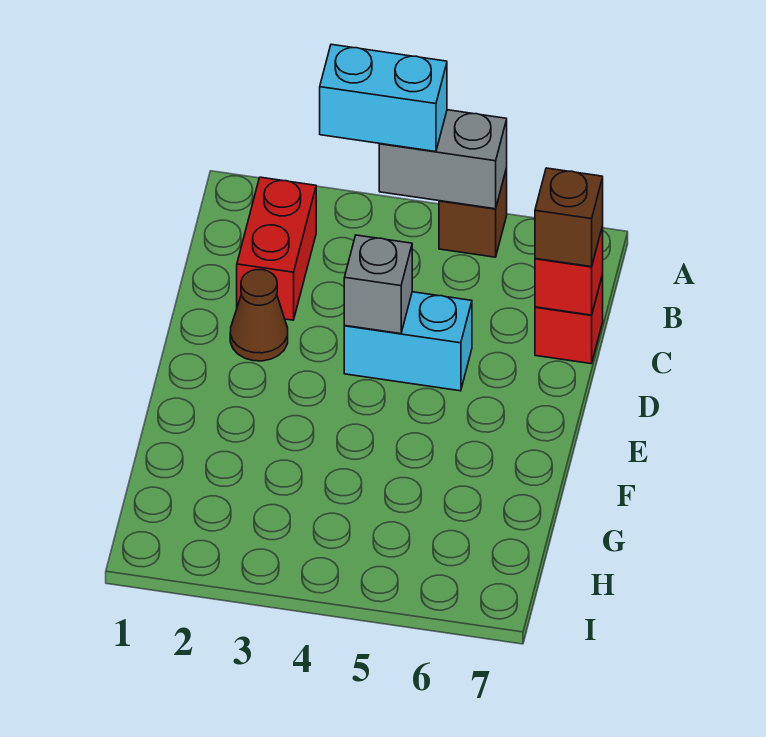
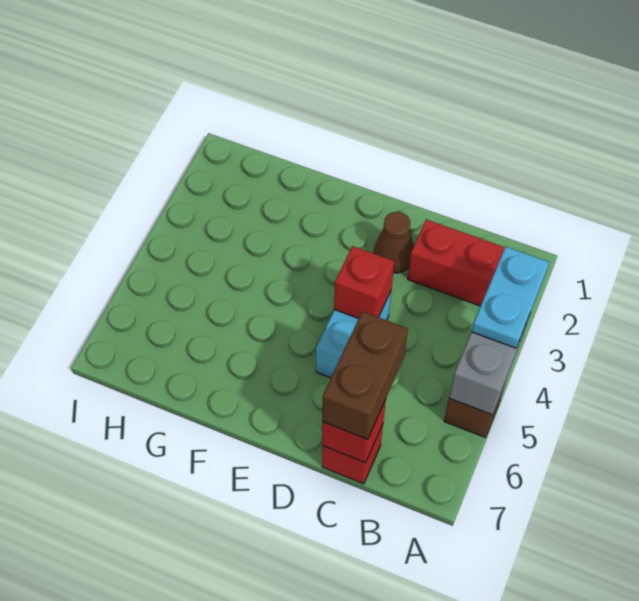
cyan brick A3:A4 level 3 -> cyan plate A3:A4 level 3
brown brick C7 level 3 -> brown brick C6:C7 level 3
grey brick D4 level 2 -> red brick D4 level 2

